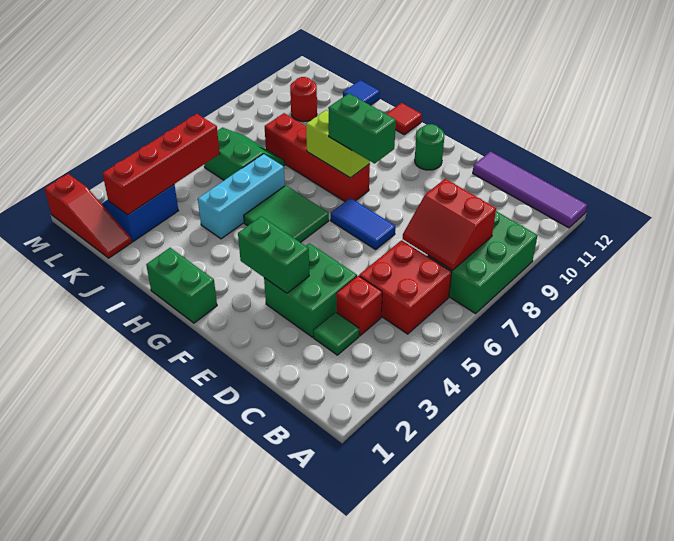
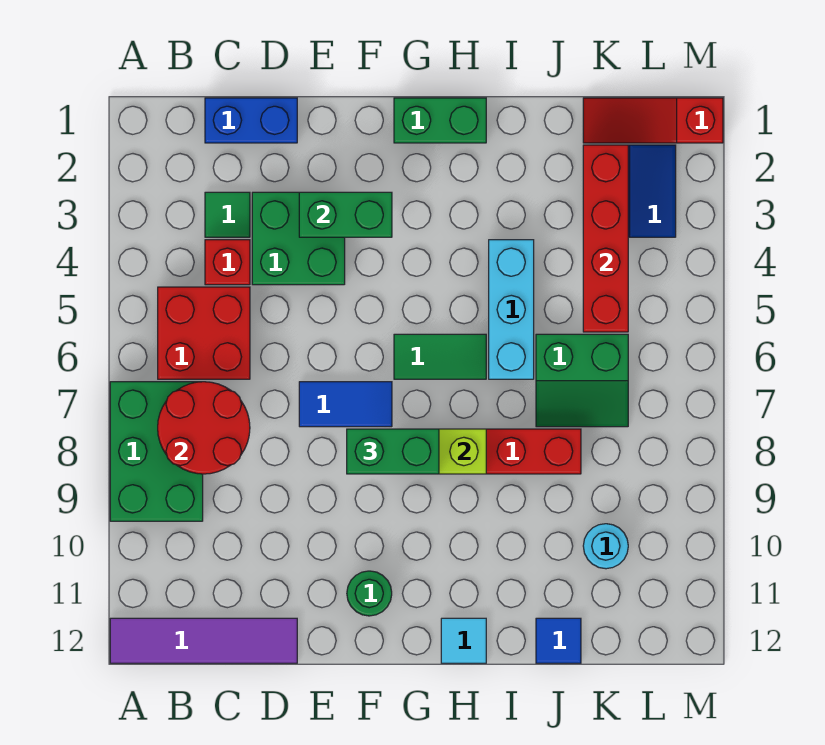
red slope B7:C8 level 2 top 8 -> red round brick B7:C8 level 2
none -> blue brick C1:D1 level 1
green tile G5:H6 level 1 -> green tile G6:H6 level 1
red tile H12 level 1 -> cyan tile H12 level 1
red round brick K10 level 1 -> cyan round brick K10 level 1

